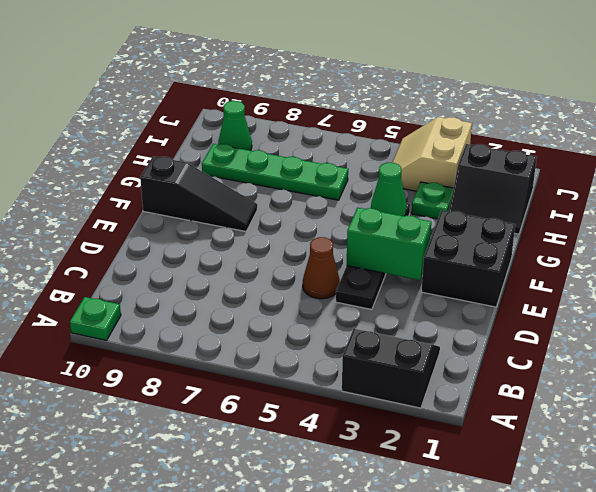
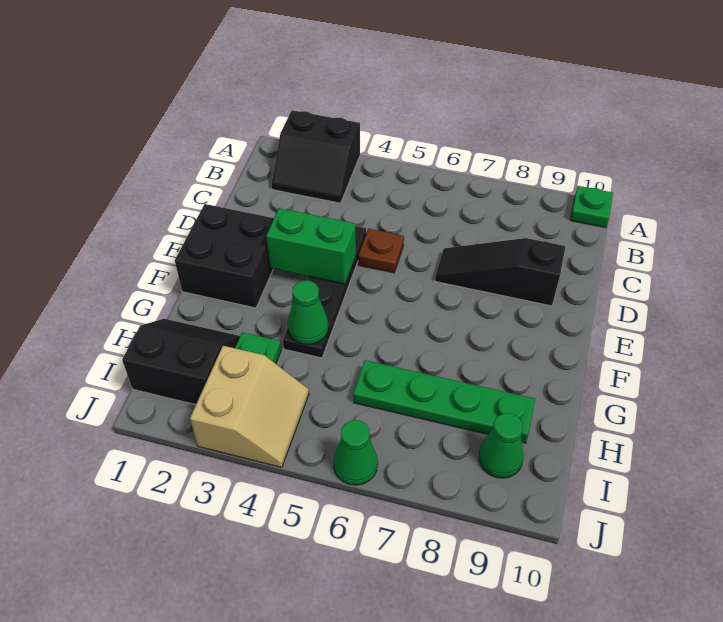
brown cone D5 level 1 -> brown plate D5 level 1
black slope F8:F10 level 1 top 10 -> black slope D7:D9 level 1 top 9
none -> green cone J6 level 1

